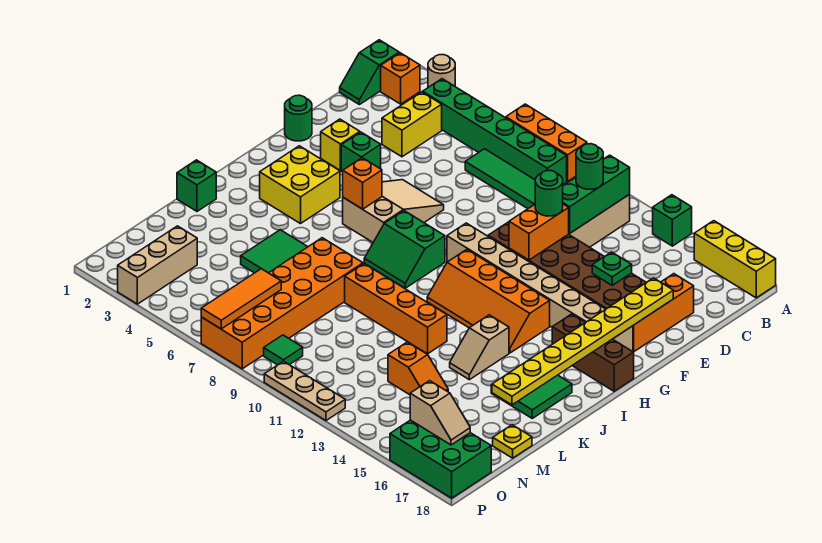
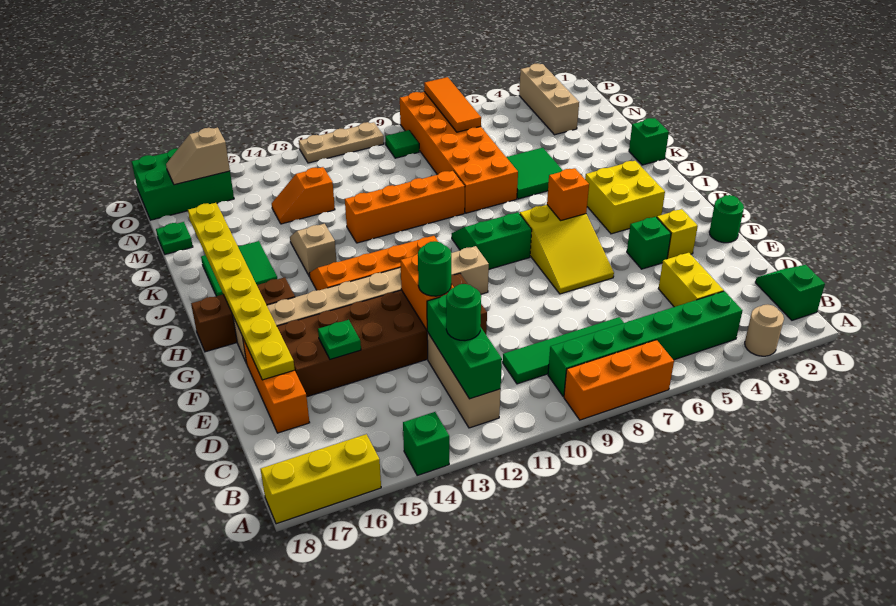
orange brick B2 level 1 -> none
tan slope F6:H7 level 1 top H -> yellow slope F6:H7 level 1 top H
yellow plate M18 level 1 -> green plate M18 level 1

